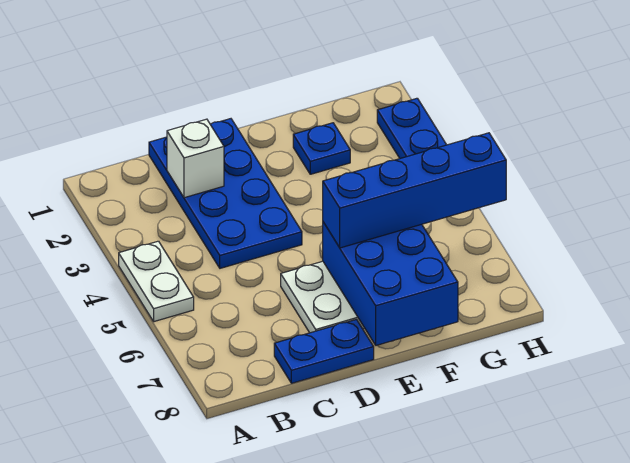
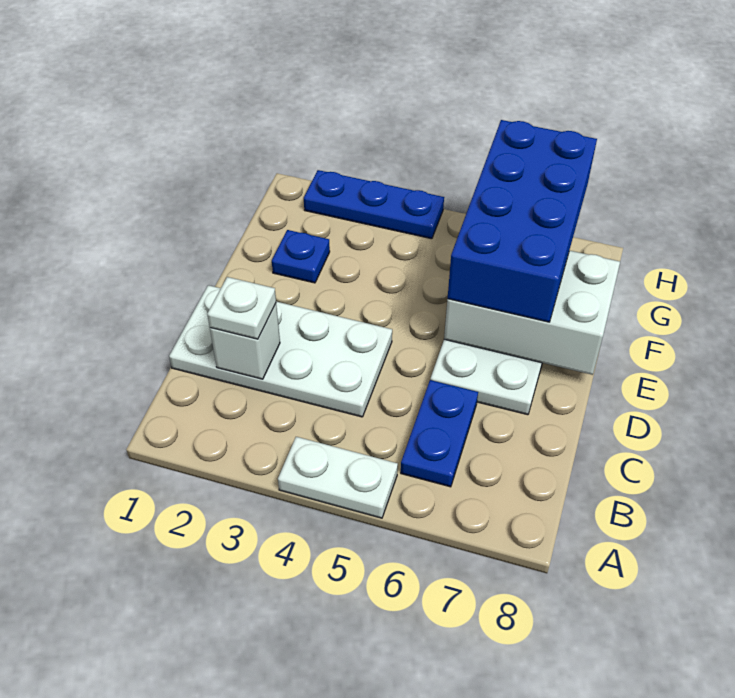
blue plate C1:D4 level 1 -> white plate C1:D4 level 1
none -> white plate C2 level 3
blue plate C8:D8 level 1 -> blue plate B6:C6 level 1
blue brick E6:F8 level 2 -> white brick E6:F8 level 2
blue brick E6:H6 level 3 -> blue brick E6:H7 level 3

